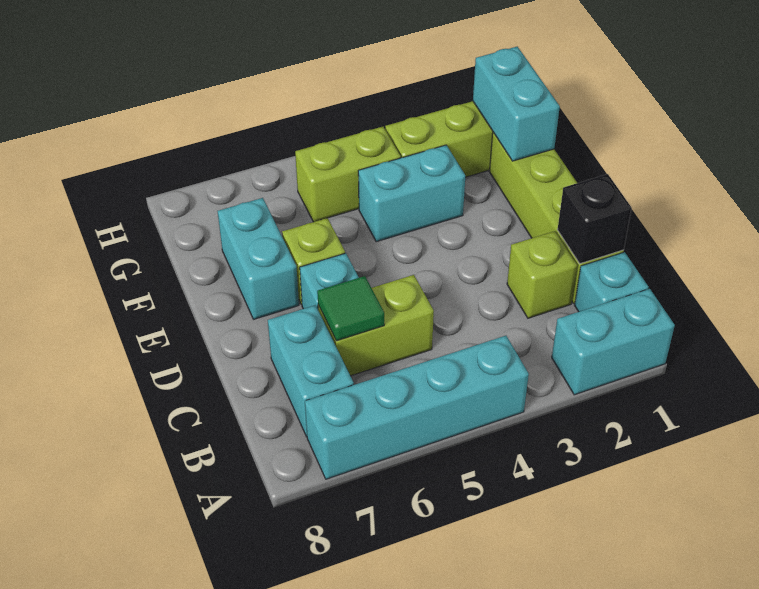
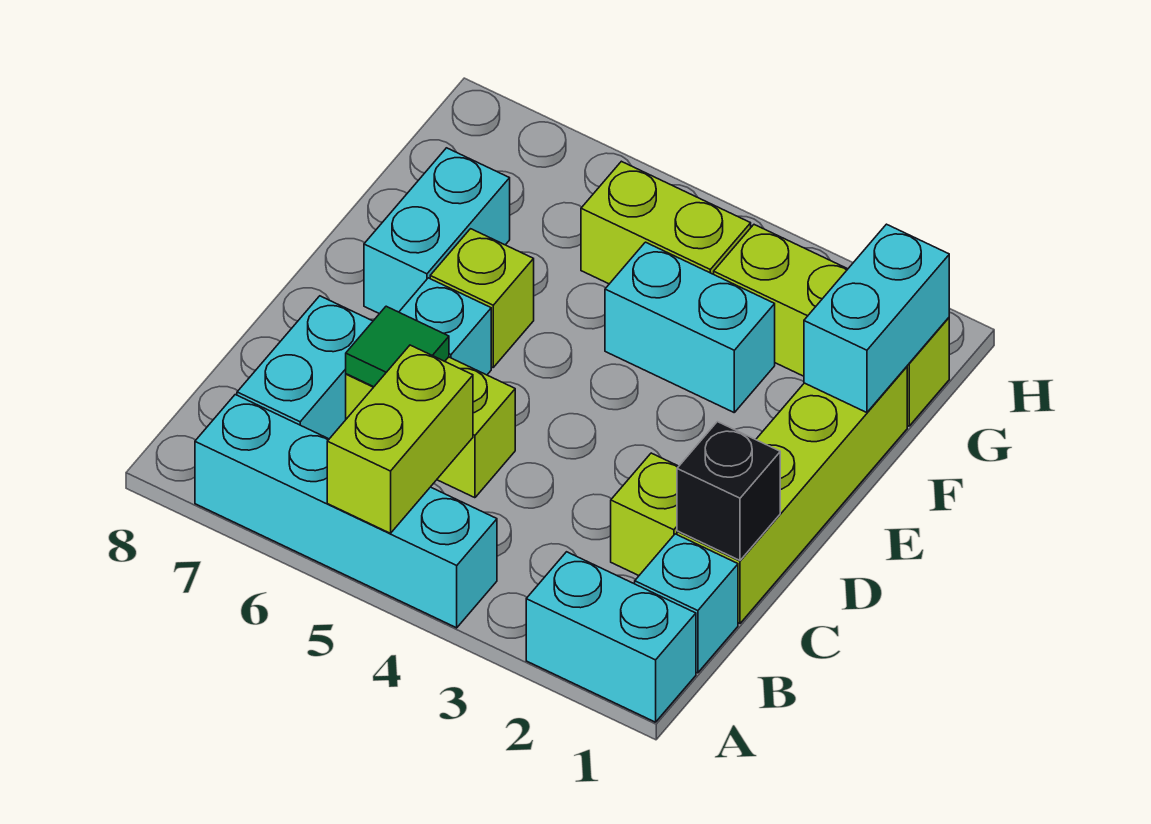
none -> lime brick A5:B5 level 2

